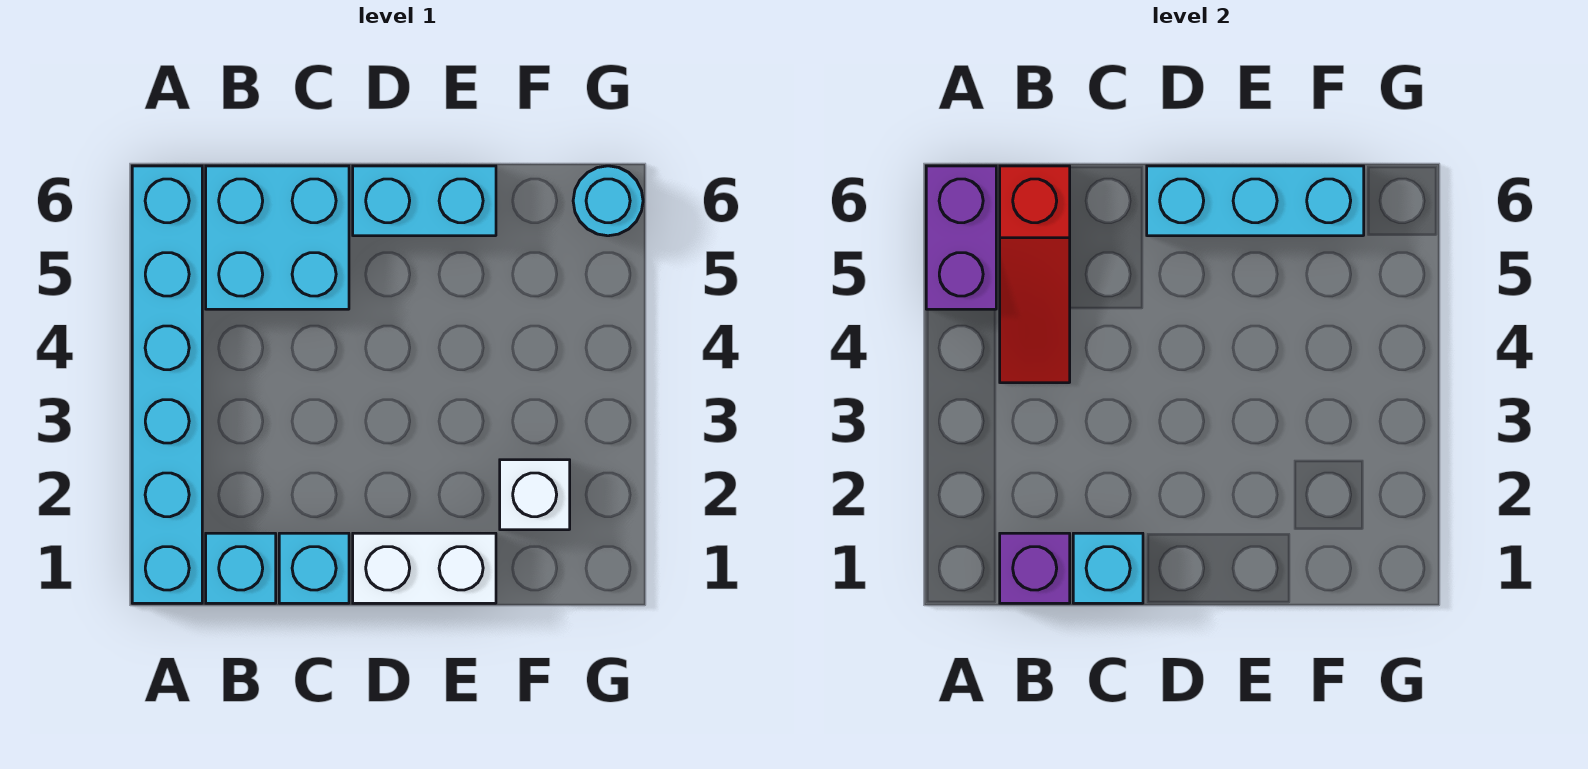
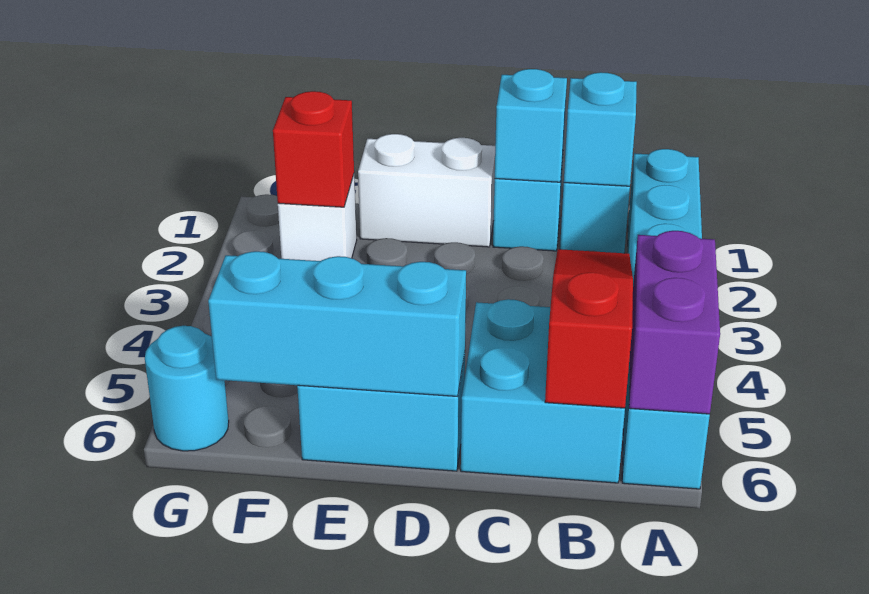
purple brick B1 level 2 -> cyan brick B1 level 2
none -> red brick F2 level 2

